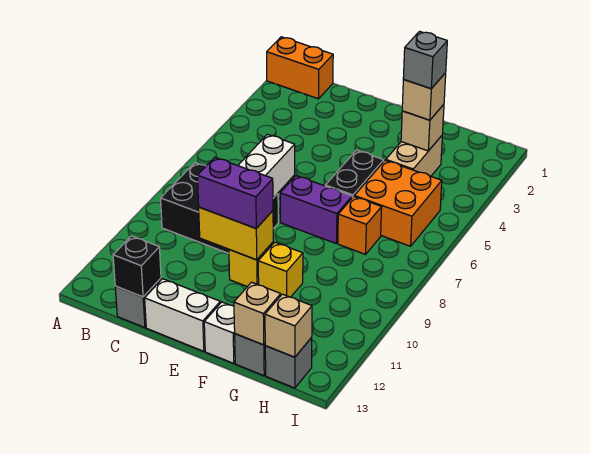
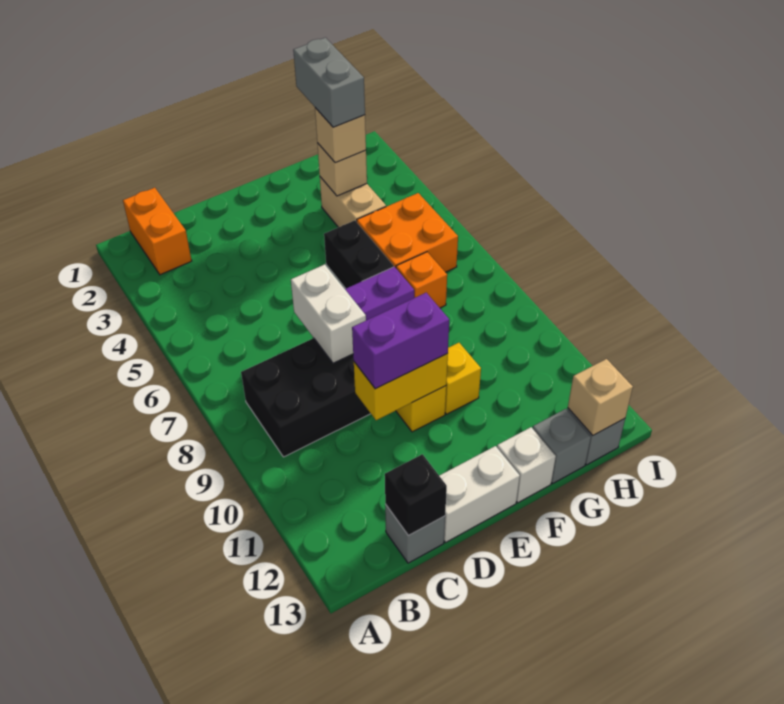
orange brick A1:B1 level 1 -> orange brick B1:B2 level 1
grey brick G3 level 4 -> grey brick G2:G3 level 4
tan brick G13 level 2 -> none

